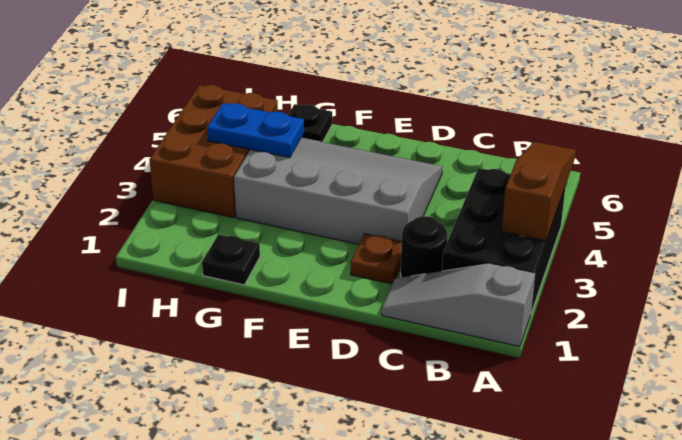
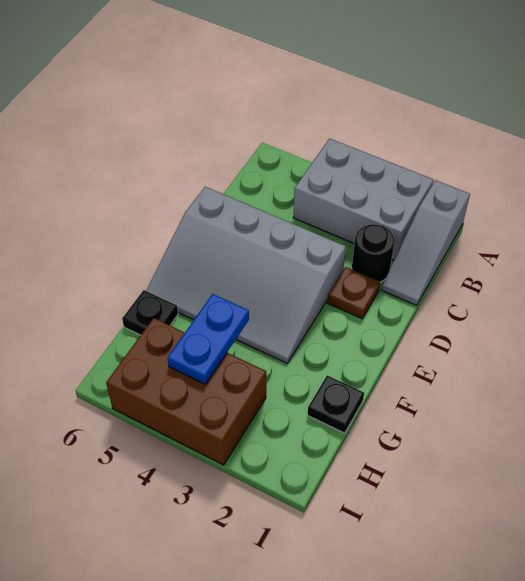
black brick A2:B4 level 1 -> grey brick A2:B4 level 1
brown slope A3:A5 level 2 top 3 -> none
grey slope D3:G5 level 1 top 3 -> grey slope D3:F6 level 1 top D

